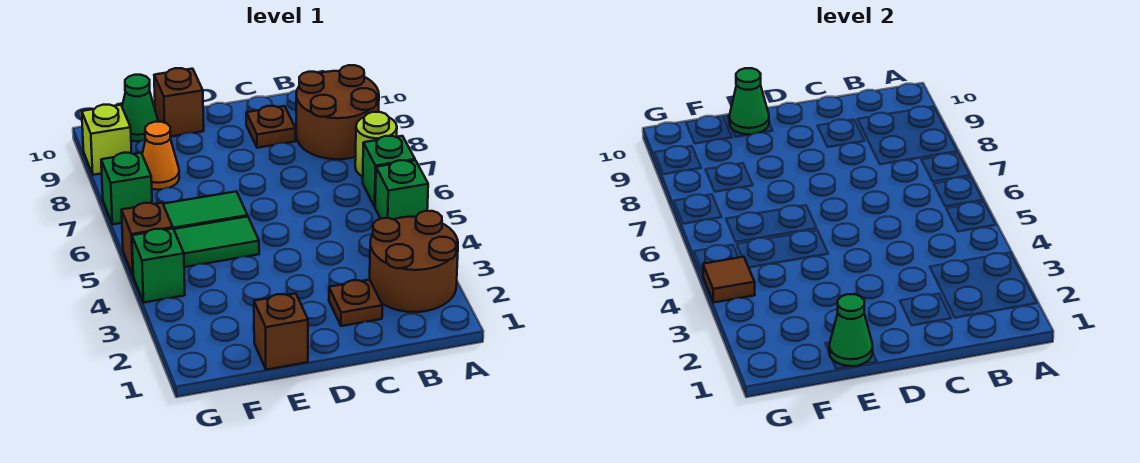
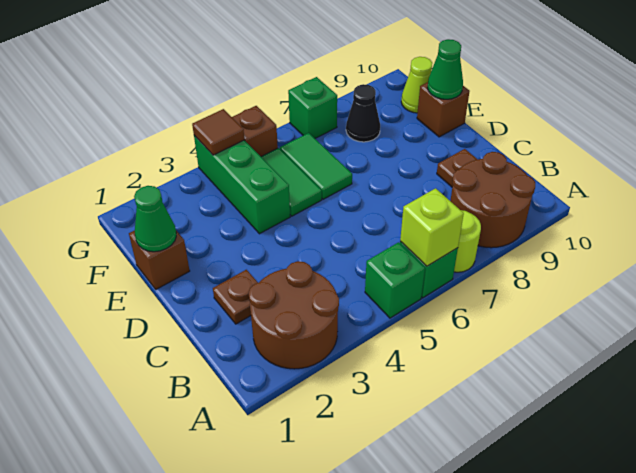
orange cone F8 level 1 -> black cone F8 level 1
green cone F10 level 1 -> lime cone F10 level 1
green brick G4 level 1 -> green brick E4:G4 level 1
lime brick G9 level 1 -> lime brick A6 level 2

